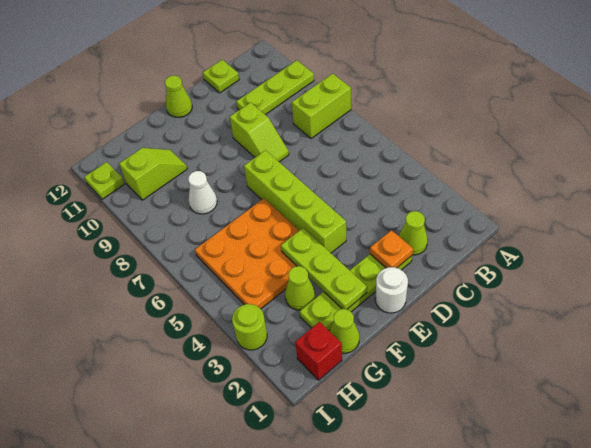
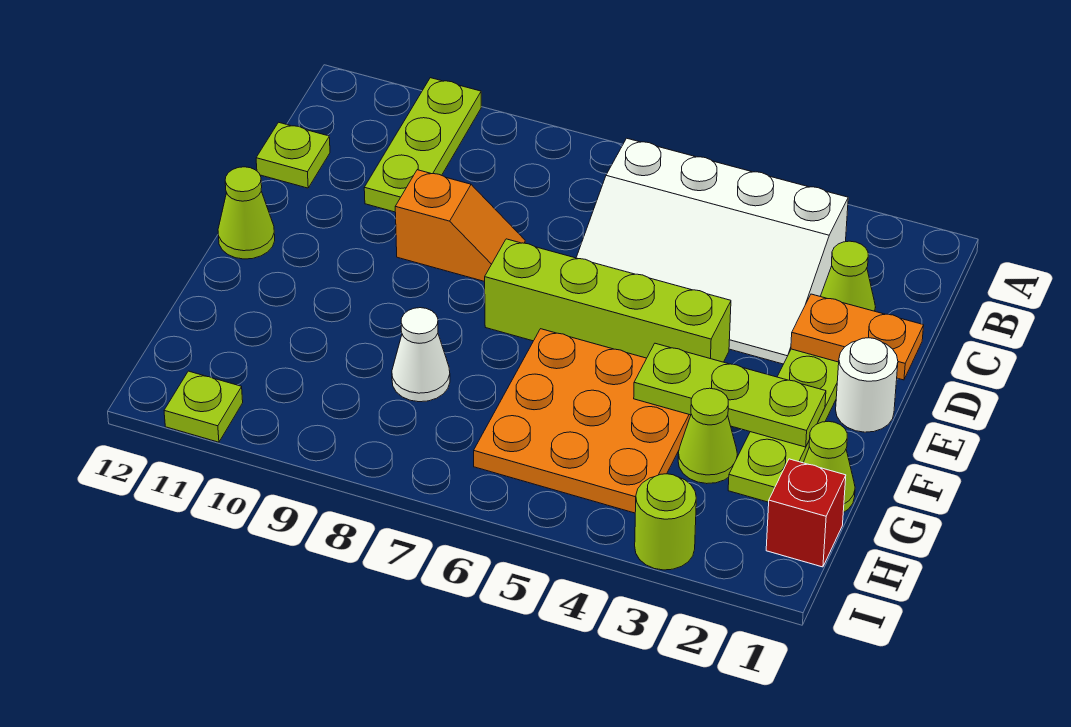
lime brick A8:B8 level 1 -> none
none -> white slope B3:D6 level 1 top B
orange plate D2 level 2 -> orange plate D1:D2 level 2
lime slope D8:D9 level 1 top 9 -> orange slope D8:D9 level 1 top 9
lime slope G10:H10 level 1 top H -> none

